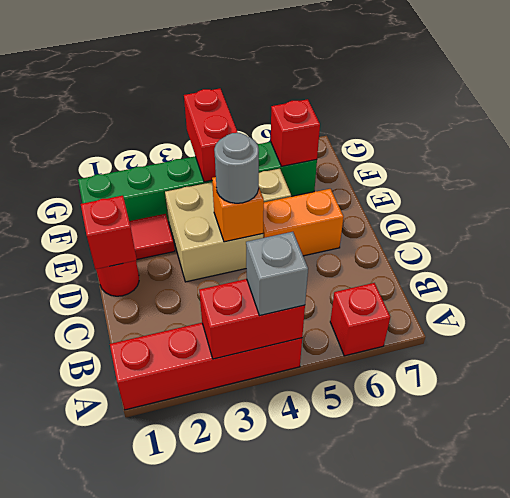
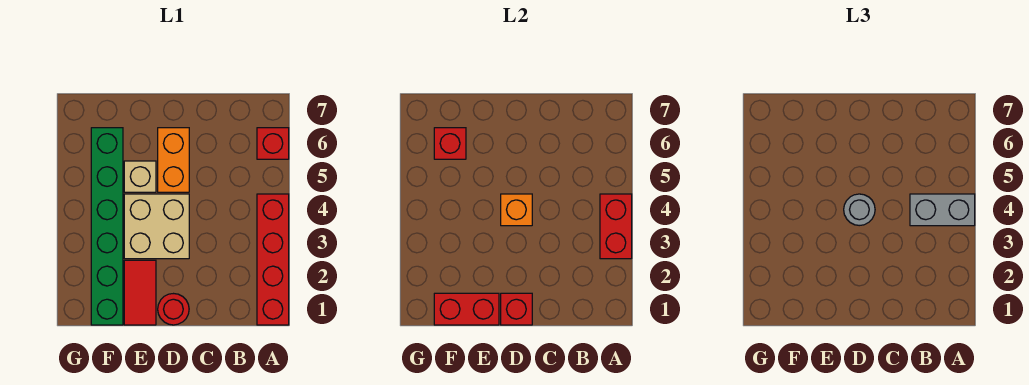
grey brick A4 level 3 -> grey brick A4:B4 level 3
red brick F4:G4 level 2 -> red brick E1:F1 level 2

